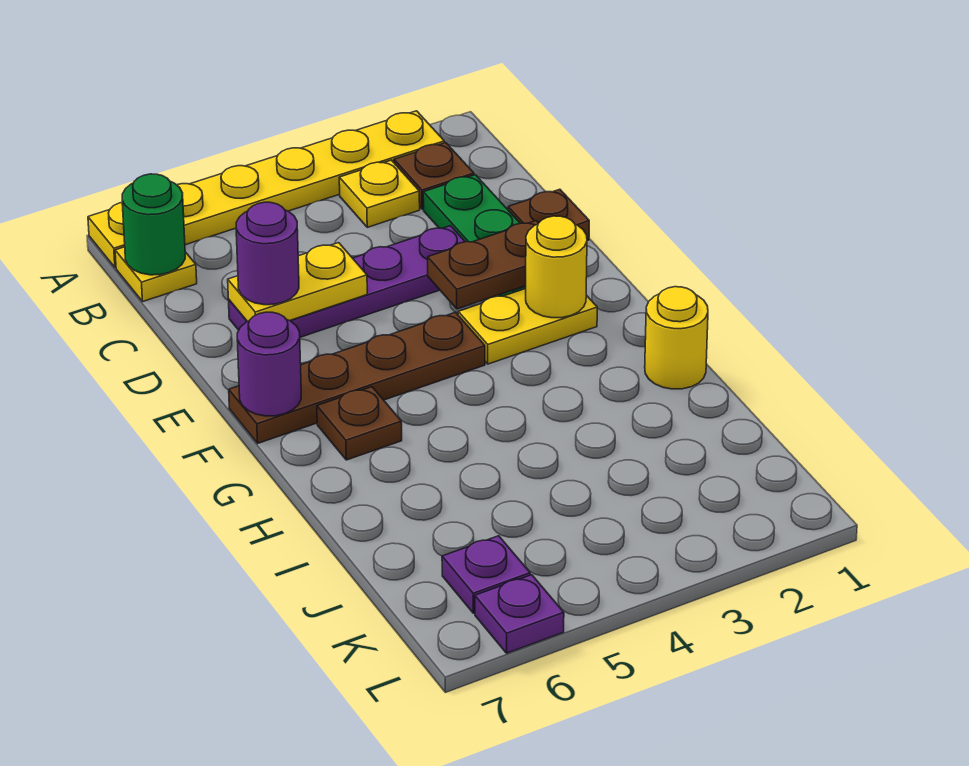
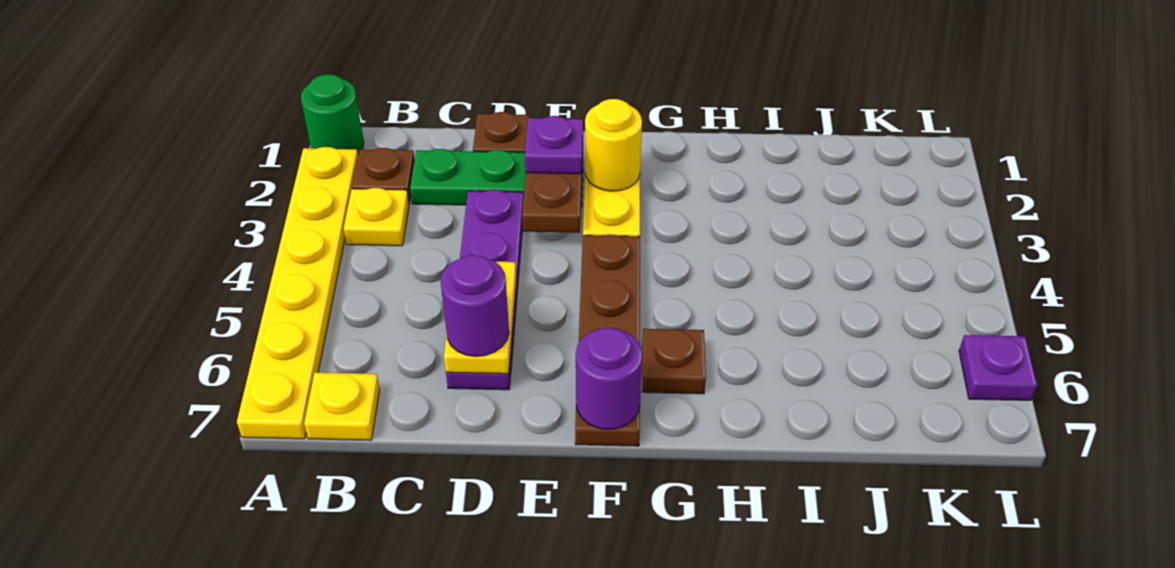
green round brick B7 level 2 -> green round brick A1 level 1
yellow round brick H1 level 1 -> none
purple plate K6 level 1 -> purple plate E2 level 3

